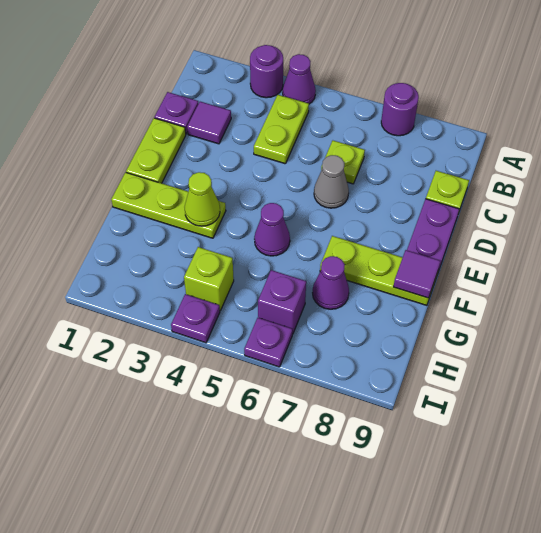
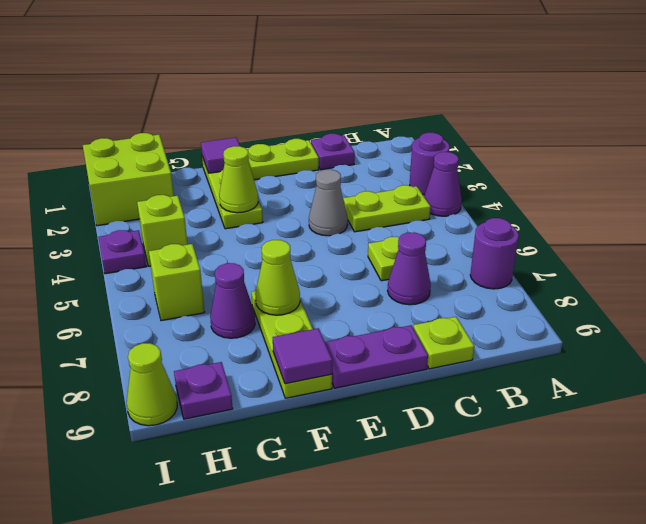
purple tile C2 level 1 -> purple tile F1 level 2
grey cone D6 level 1 -> grey cone D4 level 1
purple cone F5 level 1 -> purple cone C7 level 1
none -> lime cone F7 level 2
none -> lime brick H1:I2 level 1
purple brick H6 level 1 -> lime brick H6 level 1
purple plate I6 level 1 -> purple plate H9 level 1
none -> lime cone I9 level 1

